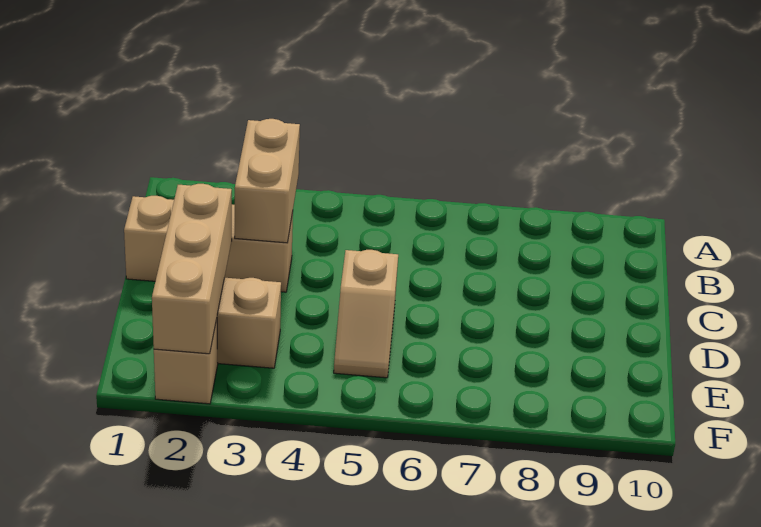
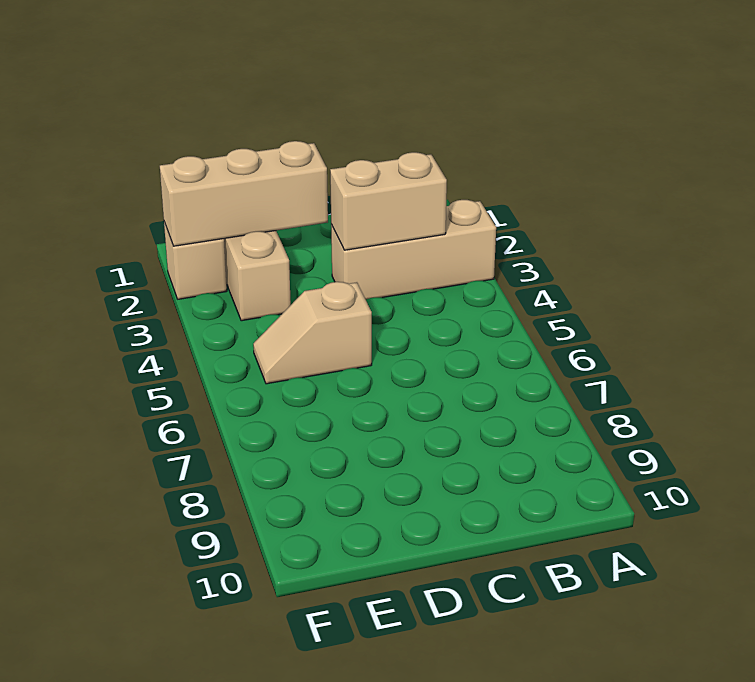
tan brick C1:C3 level 1 -> tan brick A3:C3 level 1

